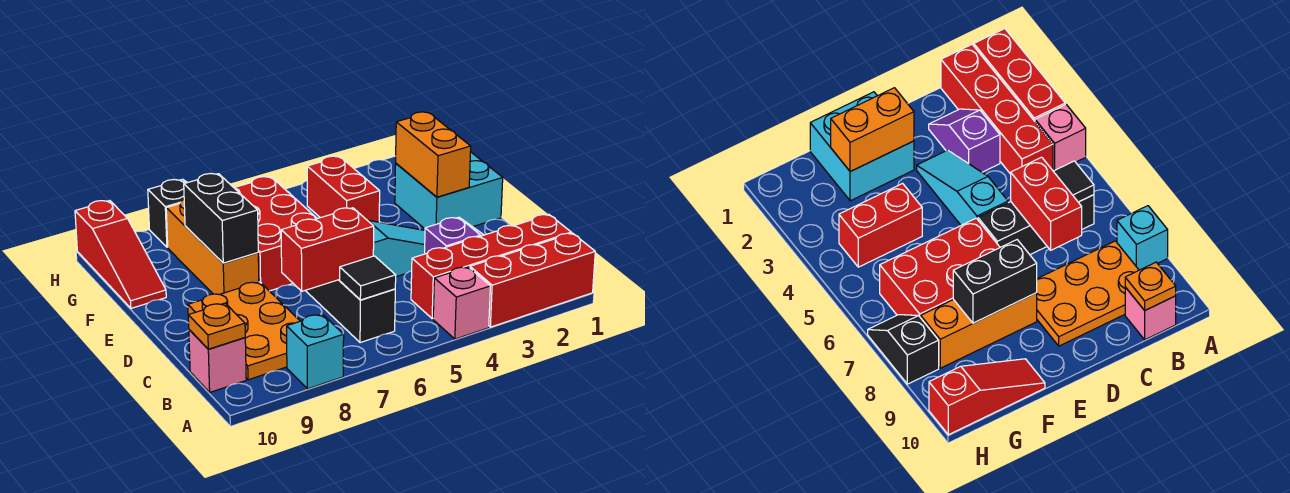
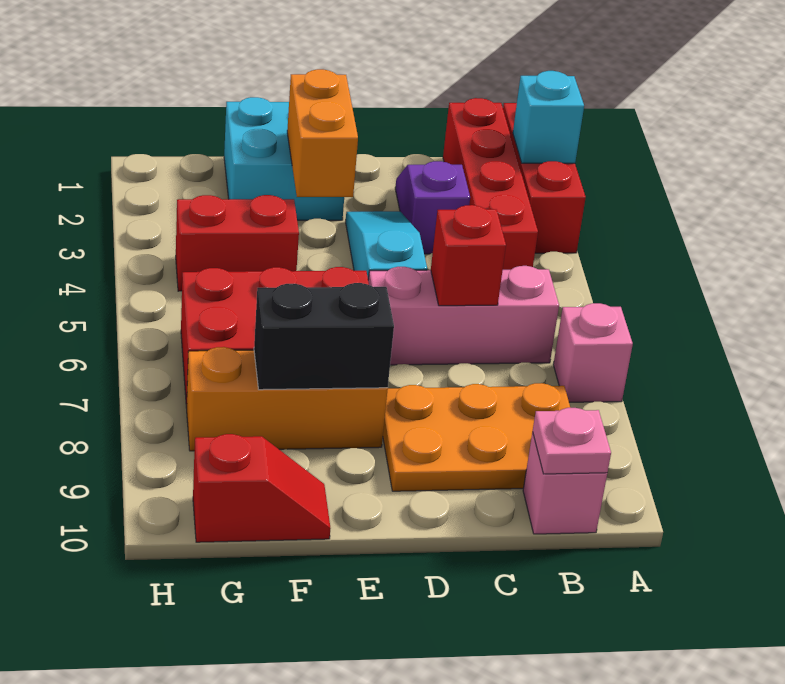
pink brick A4 level 1 -> pink brick A7 level 1
cyan brick A8 level 1 -> cyan brick A2 level 2
black brick B6:D6 level 1 -> pink brick B6:D6 level 1
black tile B6 level 2 -> none
orange plate B10 level 2 -> pink plate B10 level 2
red brick C6:C7 level 2 -> red brick C6 level 2
orange brick E2:F2 level 2 -> orange brick E2:E3 level 2
red slope F10:H10 level 1 top H -> red slope F10:G10 level 1 top G
black slope H7:H8 level 1 top 8 -> none

